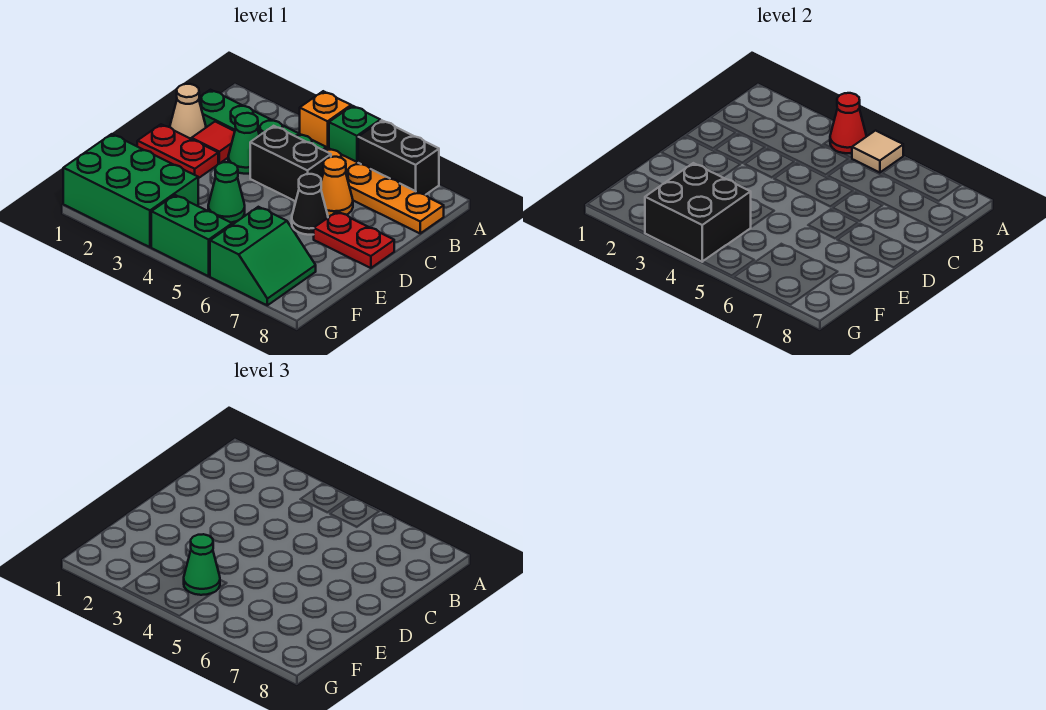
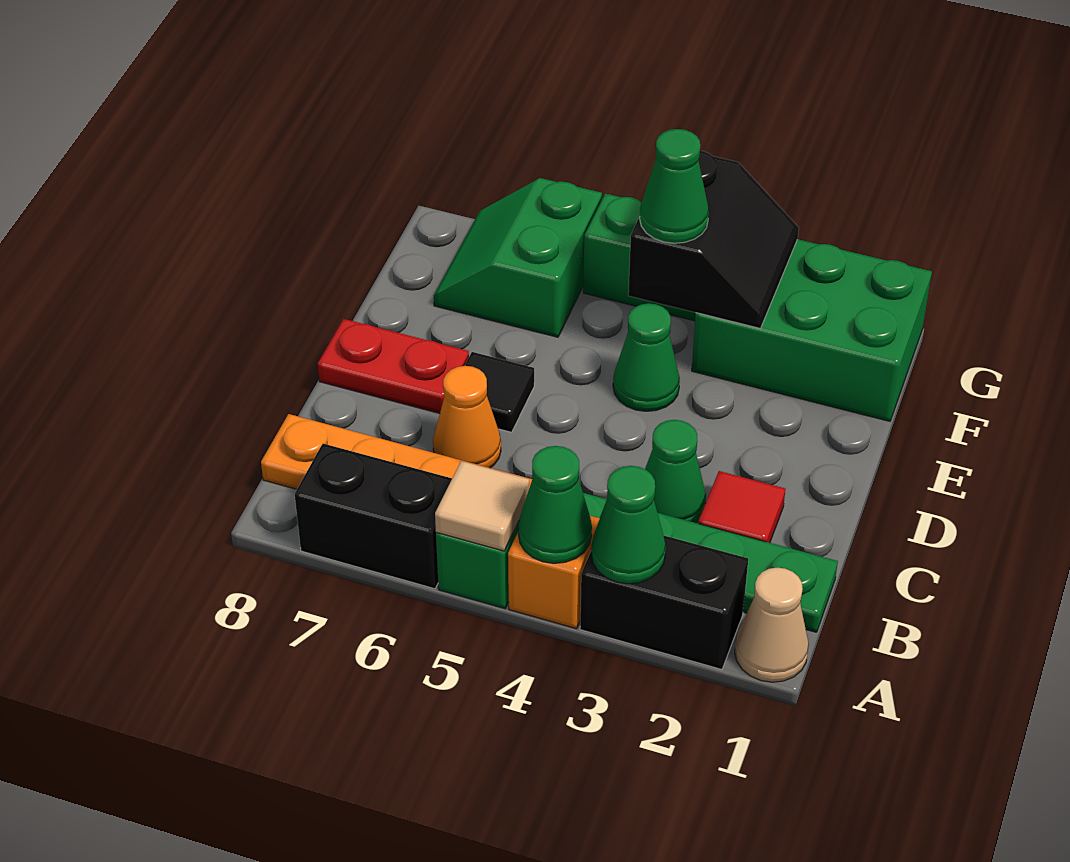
none -> green cone A3 level 2
red cone A4 level 2 -> green cone A4 level 2
tan cone C1 level 1 -> tan cone A1 level 1
black brick C4:C5 level 1 -> black brick A2:A3 level 1
red plate D1:D2 level 1 -> none
black cone D6 level 1 -> black tile D6 level 1
black brick F3:G4 level 2 -> black slope F3:G4 level 2 top 4

